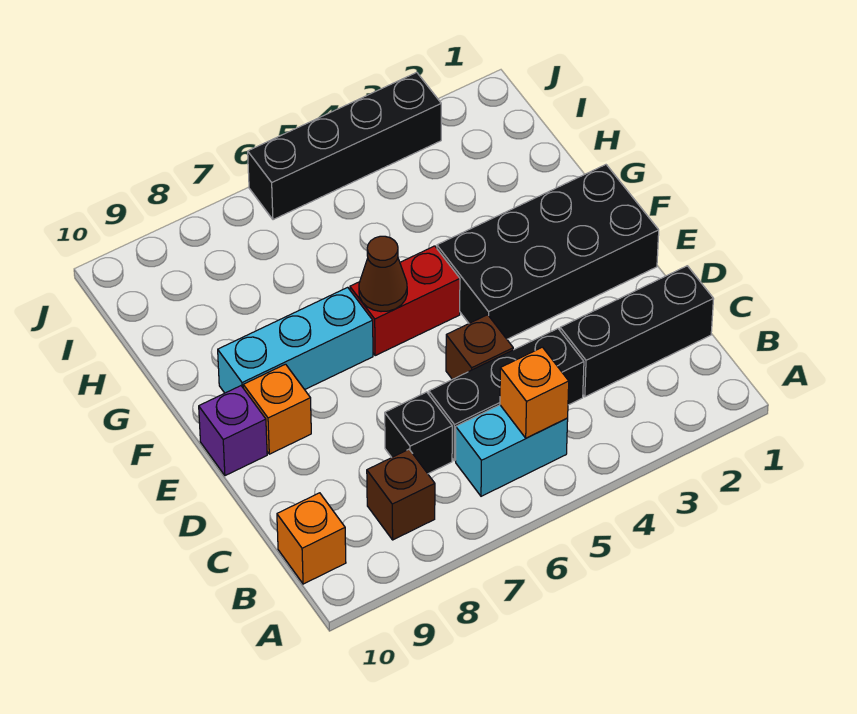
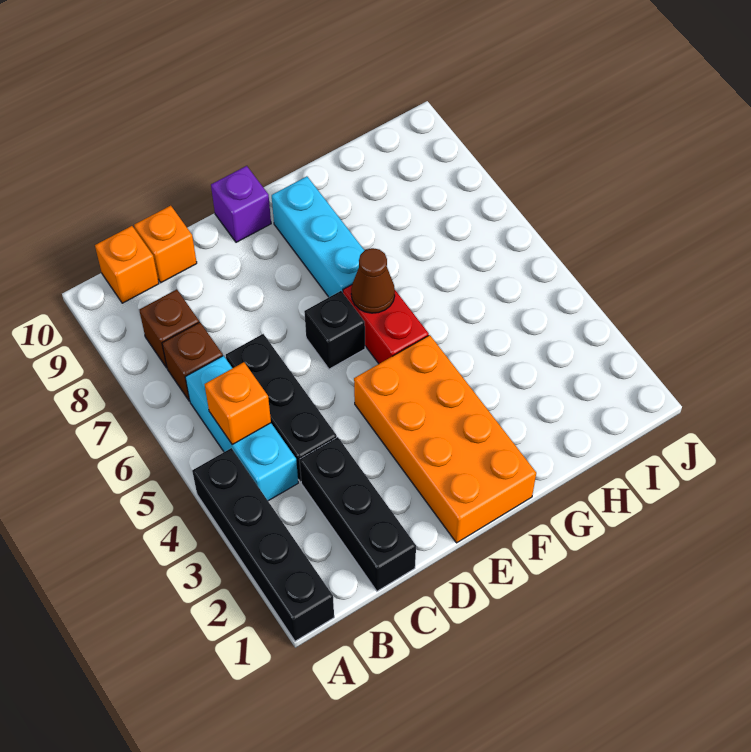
cyan brick B5:B6 level 1 -> cyan brick B4:B6 level 1
black brick C7 level 1 -> black brick E6 level 1
brown brick D5 level 1 -> brown brick B7 level 1
black brick E1:F4 level 1 -> orange brick E1:F4 level 1
orange brick E9 level 1 -> orange brick C10 level 1
black brick J3:J6 level 1 -> black brick A1:A4 level 1

